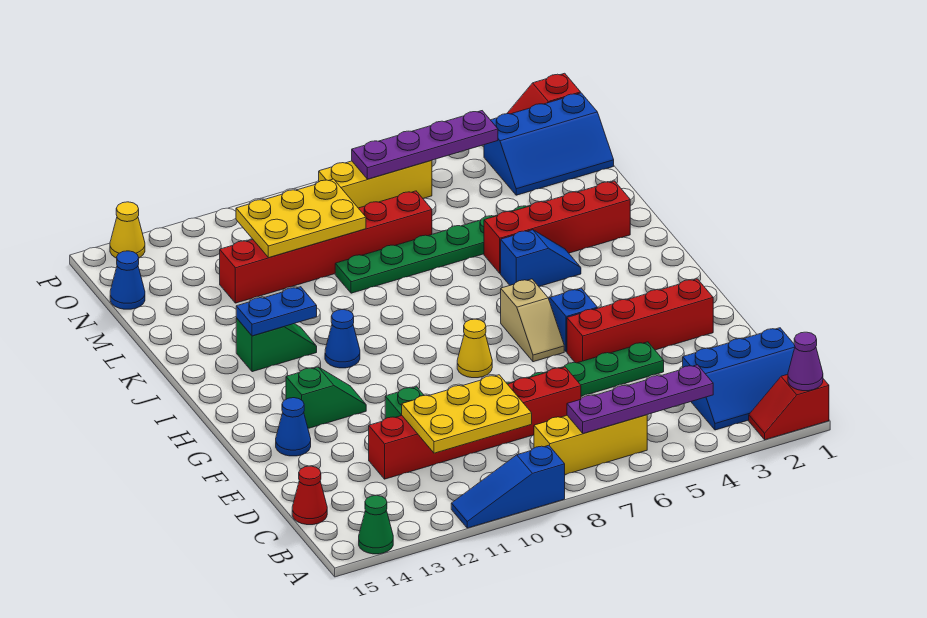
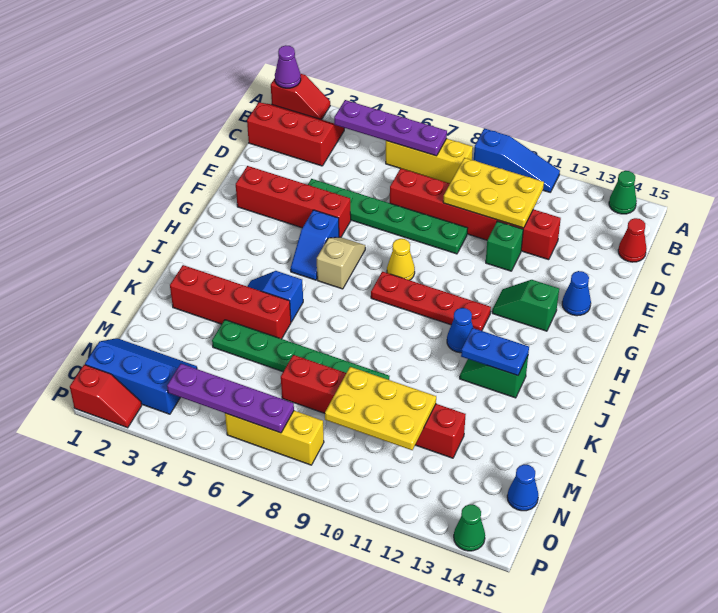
blue slope B1:C3 level 1 top C -> red slope B1:C3 level 1 top C
none -> red plate H8:H11 level 1
yellow cone P14 level 1 -> green cone P14 level 1

